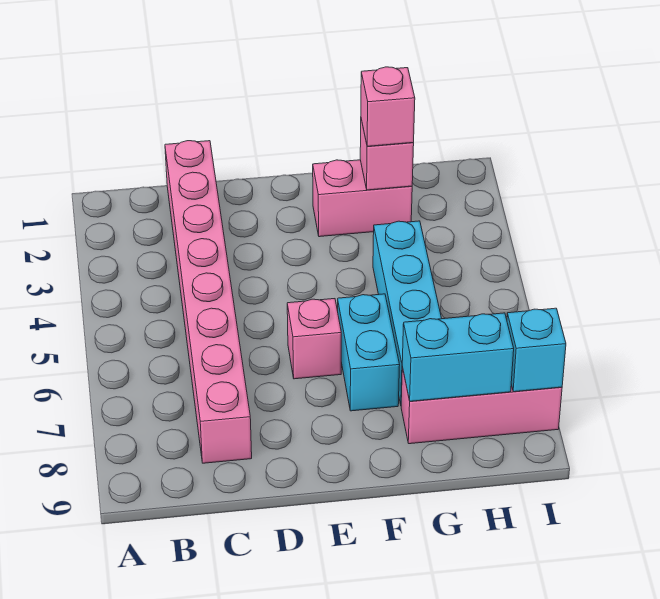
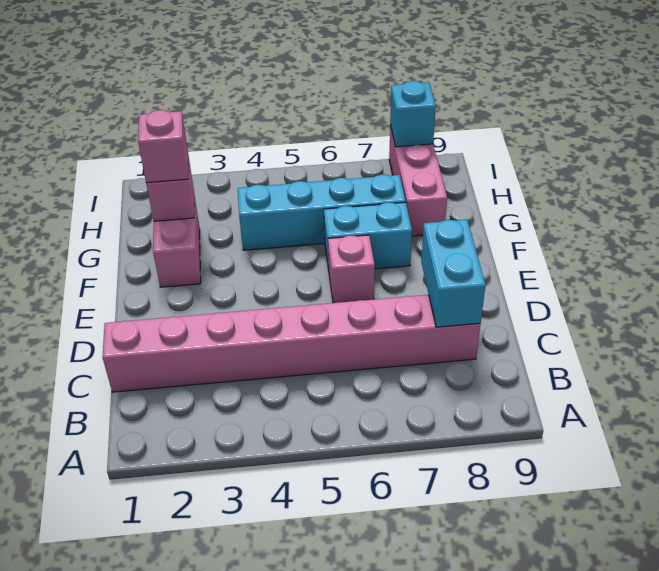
cyan brick G8:H8 level 2 -> cyan brick C8:D8 level 2

